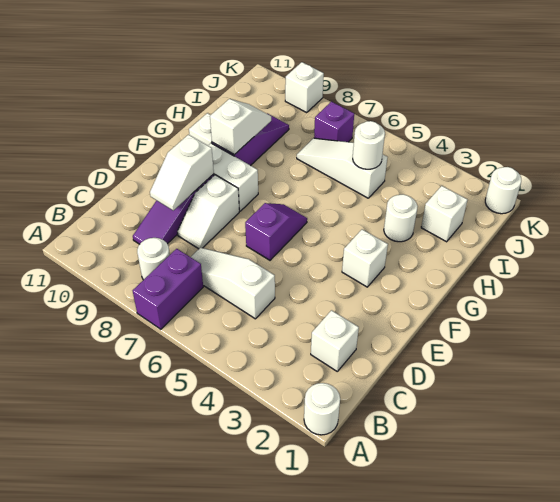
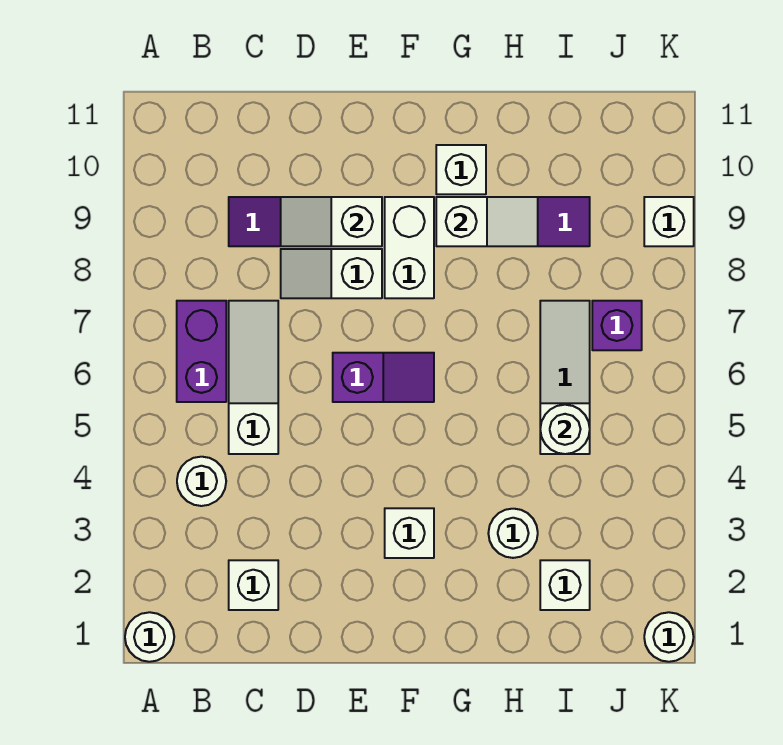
purple brick A7:B7 level 1 -> purple brick B6:B7 level 1
white round brick B8 level 1 -> white round brick B4 level 1

